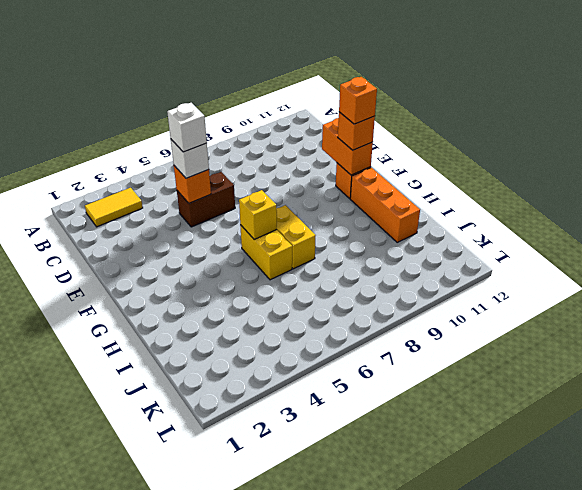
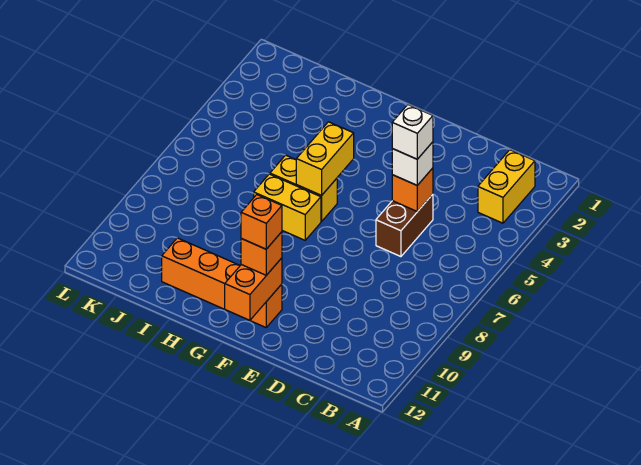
yellow tile B2:B3 level 1 -> yellow brick B2:B3 level 1
orange brick E11:F11 level 2 -> orange brick F11:F12 level 2
yellow brick G6 level 2 -> yellow brick G5:G6 level 2

